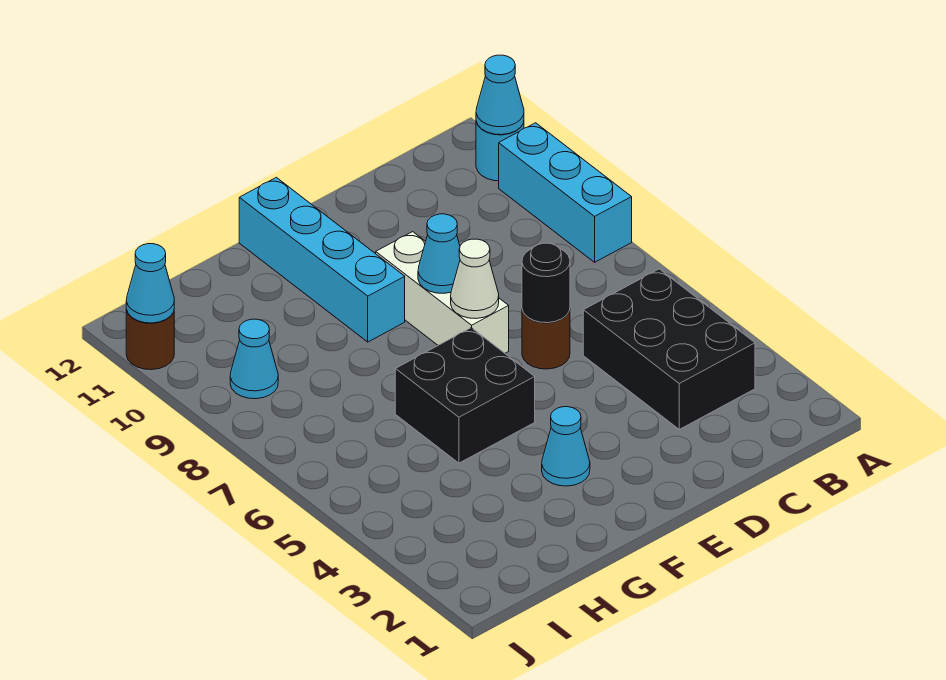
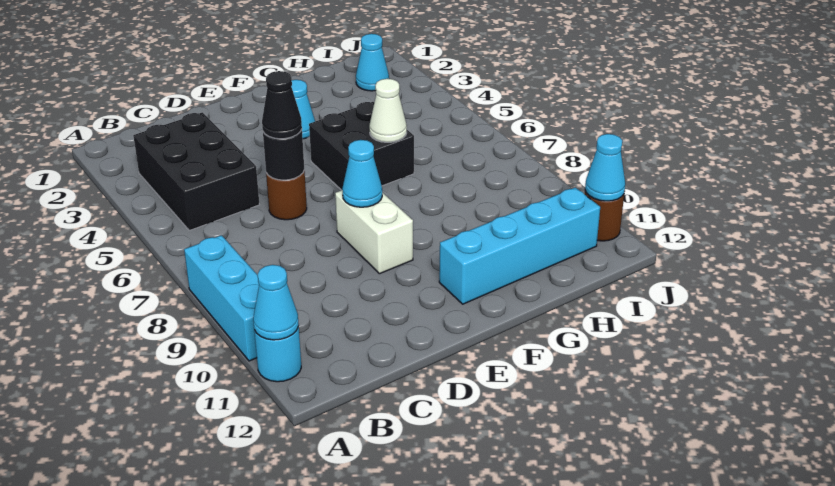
none -> black cone D6 level 3
white brick E7:E9 level 1 -> white brick E8:E9 level 1
white cone E7 level 2 -> white cone G6 level 2
cyan brick F9:F12 level 1 -> cyan brick F11:I11 level 1
cyan cone I9 level 1 -> cyan cone I2 level 1

